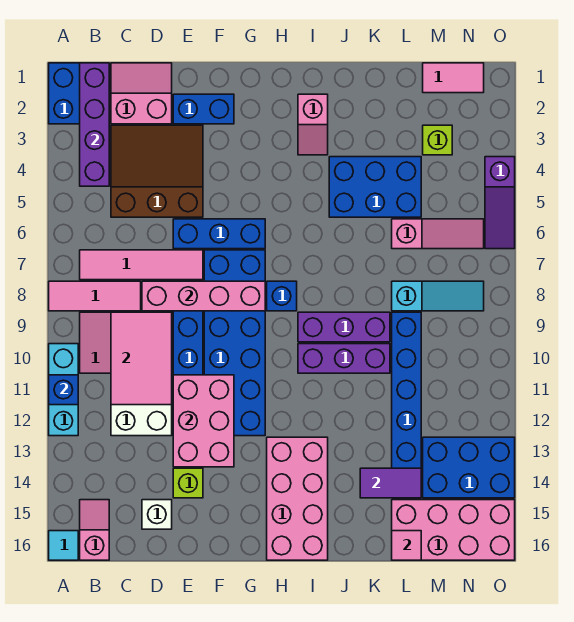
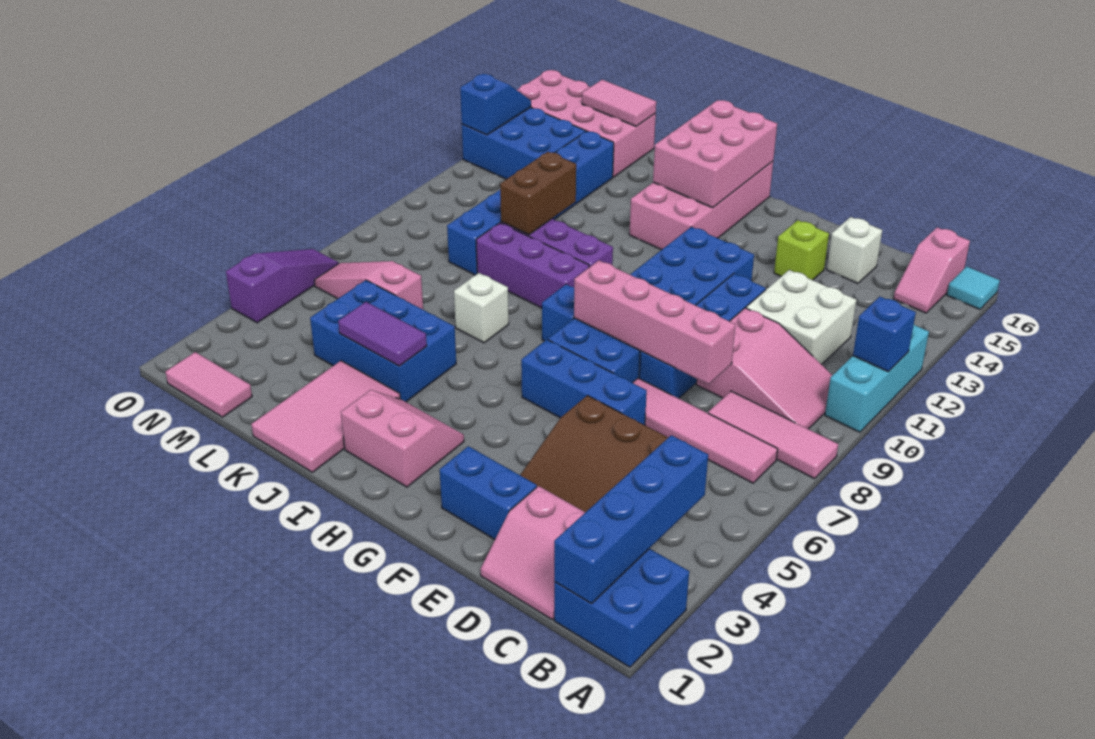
purple brick B1:B4 level 2 -> blue brick B1:B4 level 2
pink tile C9:D11 level 2 -> pink tile J1:K3 level 1
pink brick E11:F13 level 2 -> pink brick H14:I16 level 2
pink slope I2:I3 level 1 top 2 -> pink slope H2:I3 level 1 top 2
none -> white brick J7 level 1
none -> brown brick K10:K11 level 2
purple tile K14:L14 level 2 -> purple tile J4:K4 level 2
cyan slope L8:N8 level 1 top L -> none
pink tile L16 level 2 -> pink tile L16:M16 level 2
lime brick M3 level 1 -> none
none -> blue slope O13:O14 level 2 top 13

